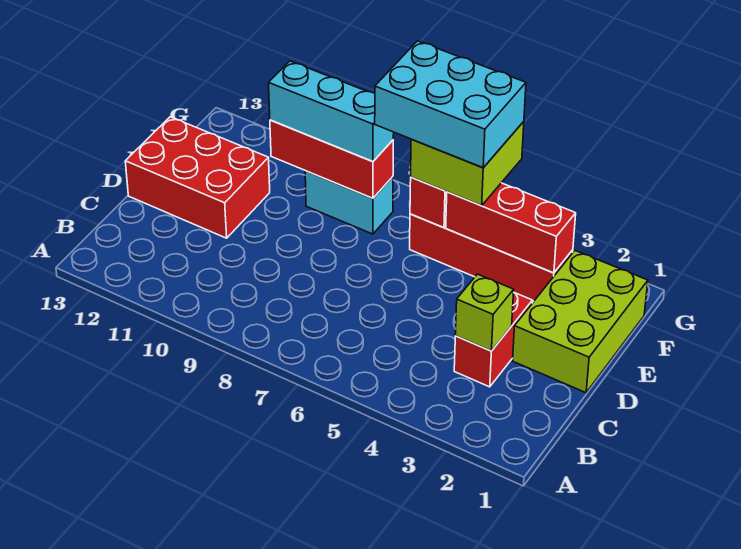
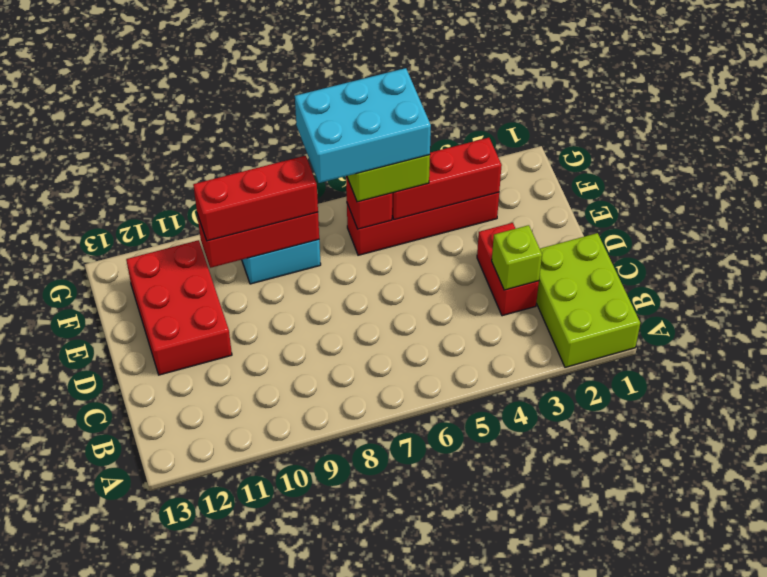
lime brick D1:F2 level 1 -> lime brick A1:C2 level 1
red brick D11:E13 level 1 -> red brick D11:F12 level 1
cyan brick F8:F10 level 3 -> red brick F8:F10 level 3

